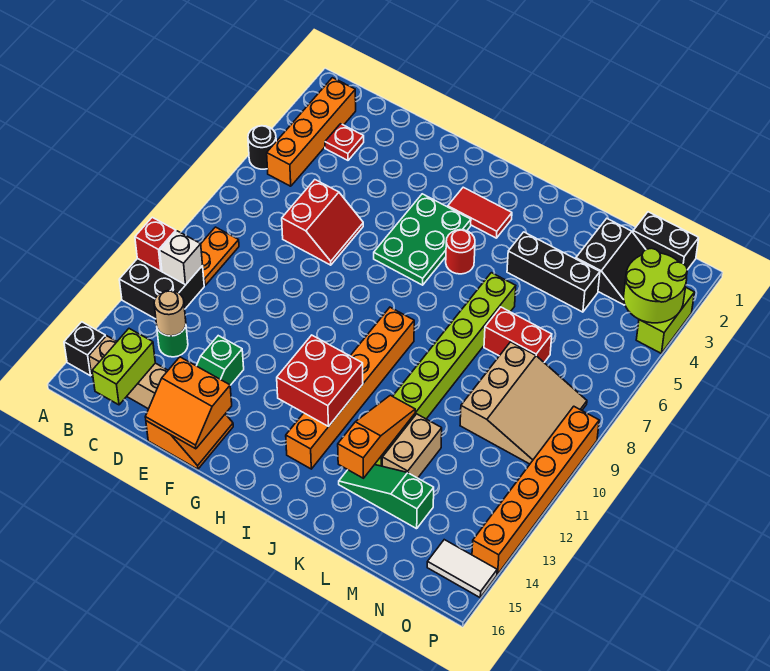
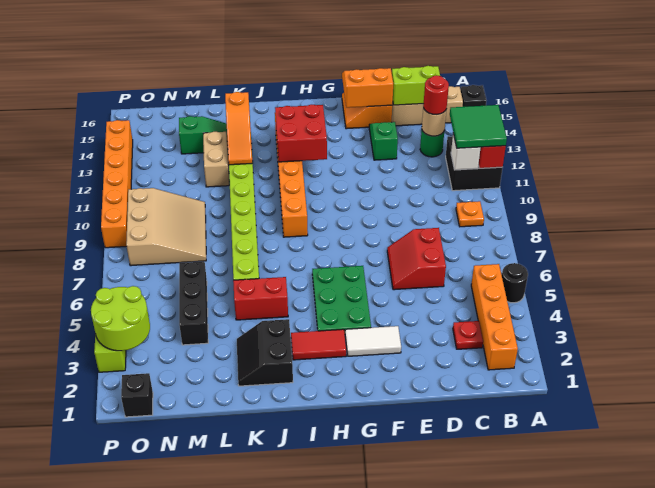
none -> green tile A11:B12 level 3
orange plate B9:B10 level 1 -> orange plate B9 level 1
lime brick C15:C16 level 2 -> lime brick C15:D15 level 2
red round brick I5 level 1 -> red round brick C13 level 3
black brick K4:M4 level 1 -> black brick M4:M6 level 1
red brick L7:M7 level 1 -> red brick J5:K5 level 1
black slope M2:N3 level 1 top M -> black slope J2:K3 level 1 top J
tan slope M8:O10 level 1 top M -> tan slope M8:O10 level 1 top O
black brick N1:O1 level 1 -> black brick O1 level 1
white tile O15:P15 level 1 -> white tile F3:G3 level 1

